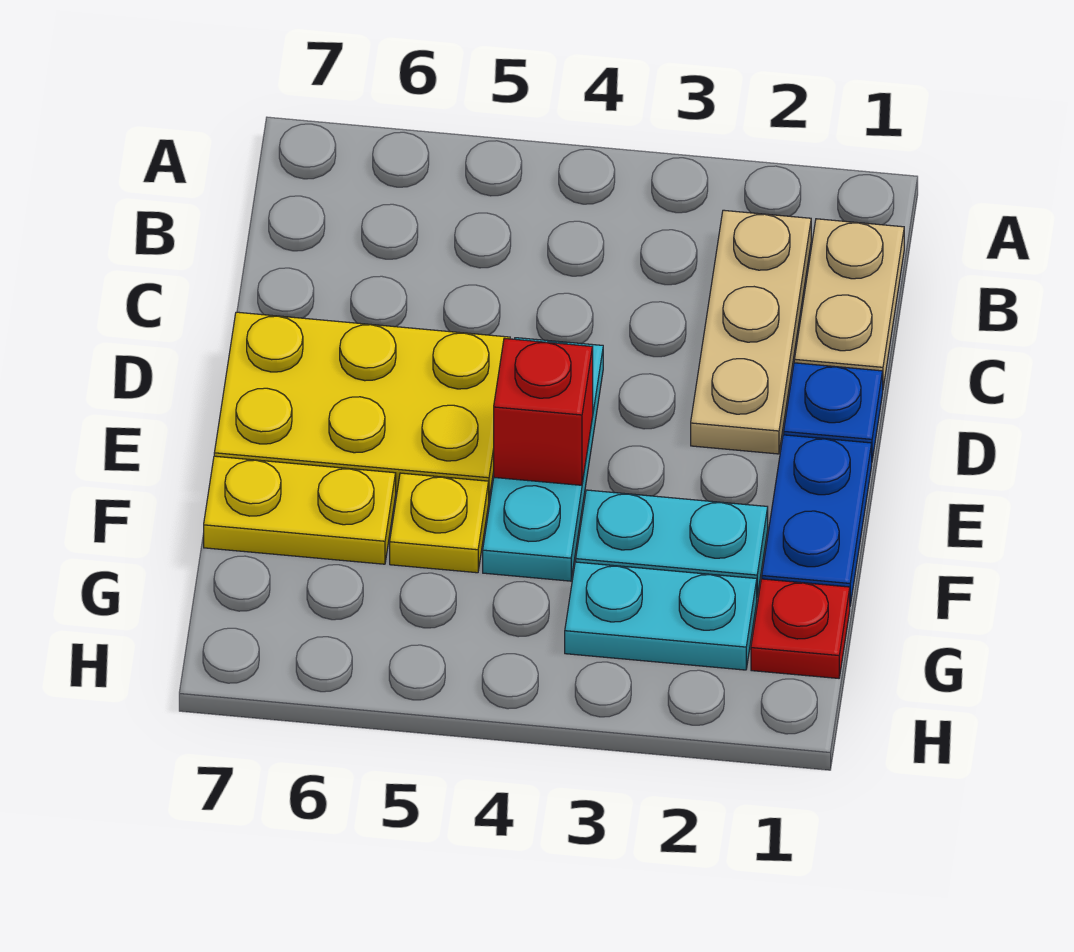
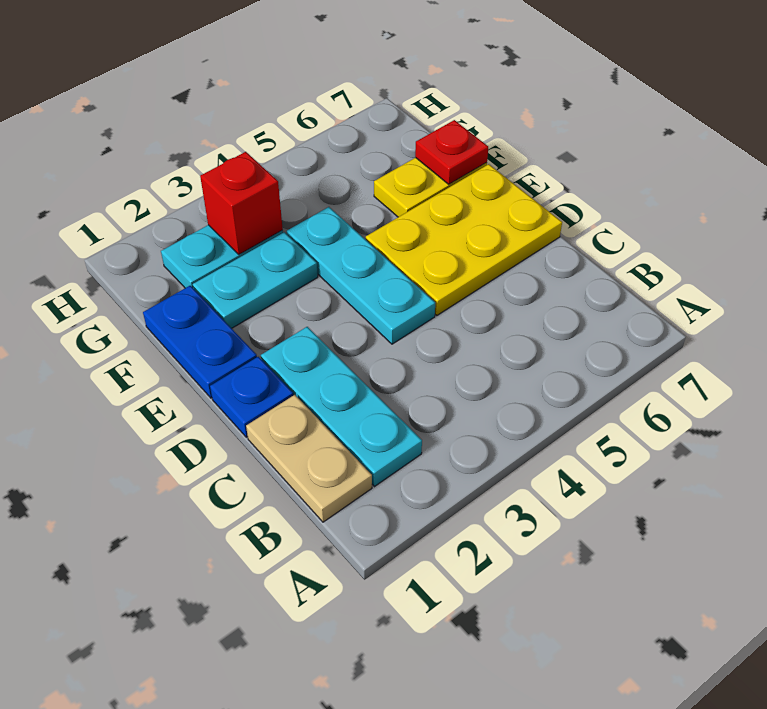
tan plate B2:D2 level 1 -> cyan plate B2:D2 level 1
red brick E4 level 2 -> red brick G3 level 2
yellow plate F5 level 1 -> none
red plate G1 level 1 -> red plate F7 level 2

